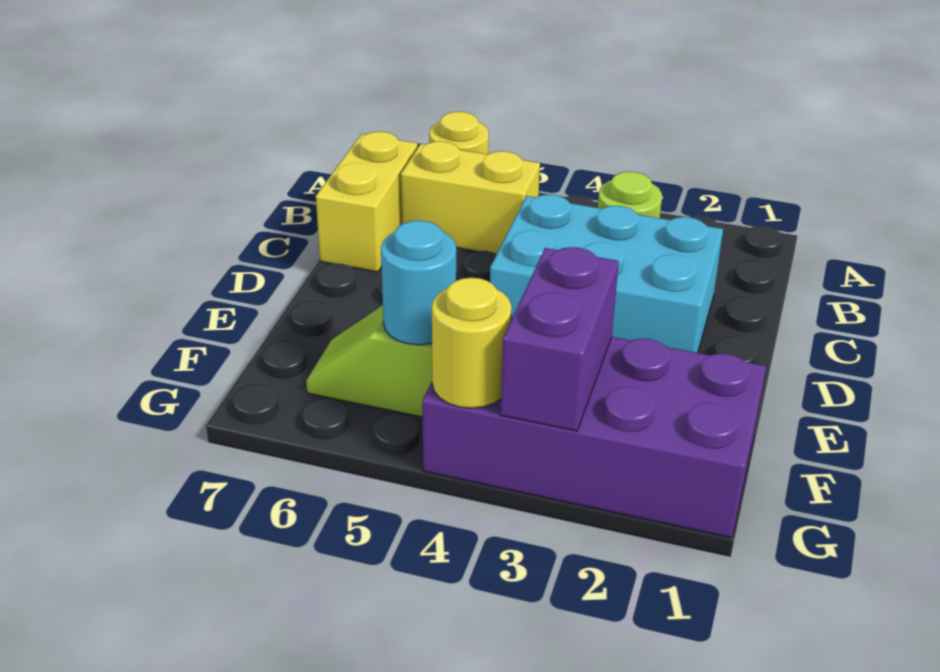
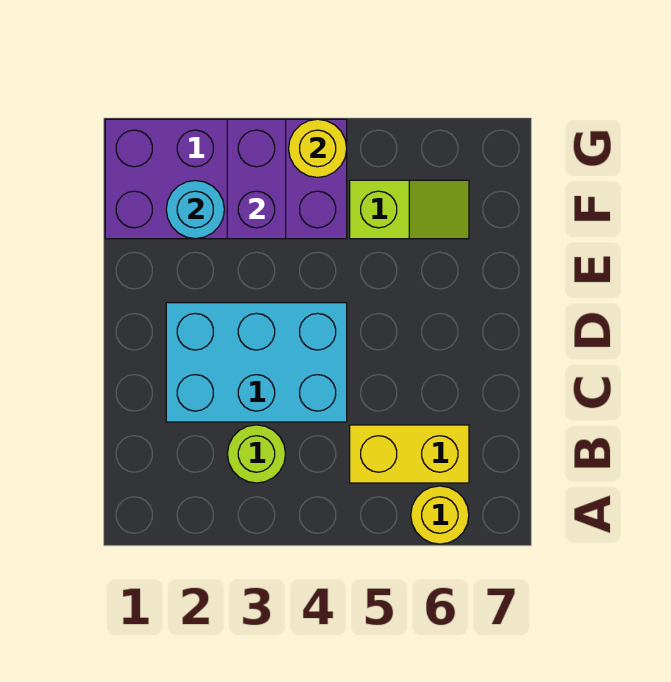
yellow brick B7:C7 level 1 -> none
cyan round brick F5 level 2 -> cyan round brick F2 level 2

